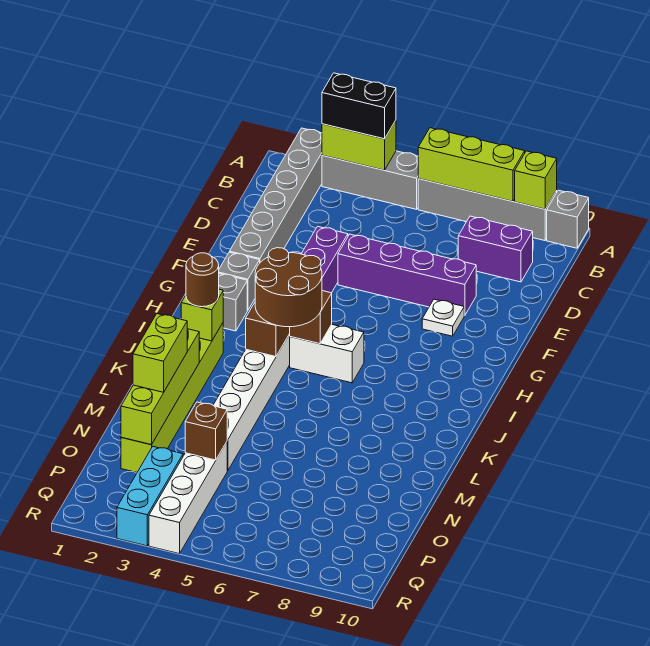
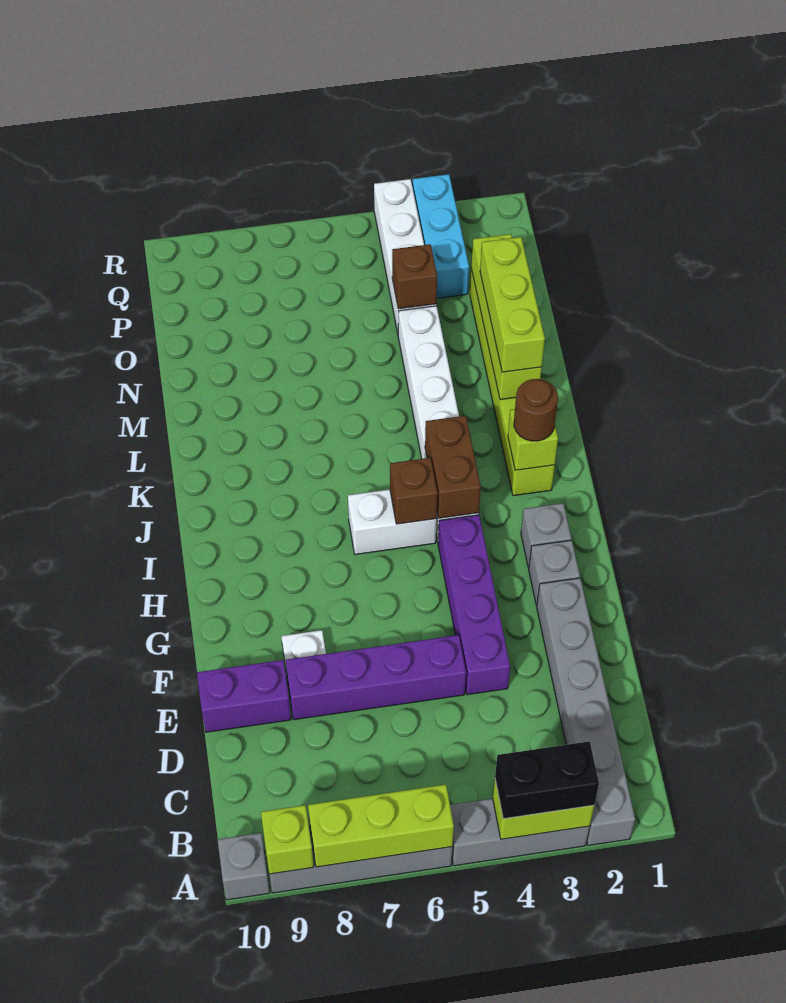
purple brick C8:C9 level 1 -> purple brick E9:E10 level 1
brown round brick I4:J5 level 3 -> none
lime brick M2:N2 level 3 -> lime brick L2:N2 level 3

